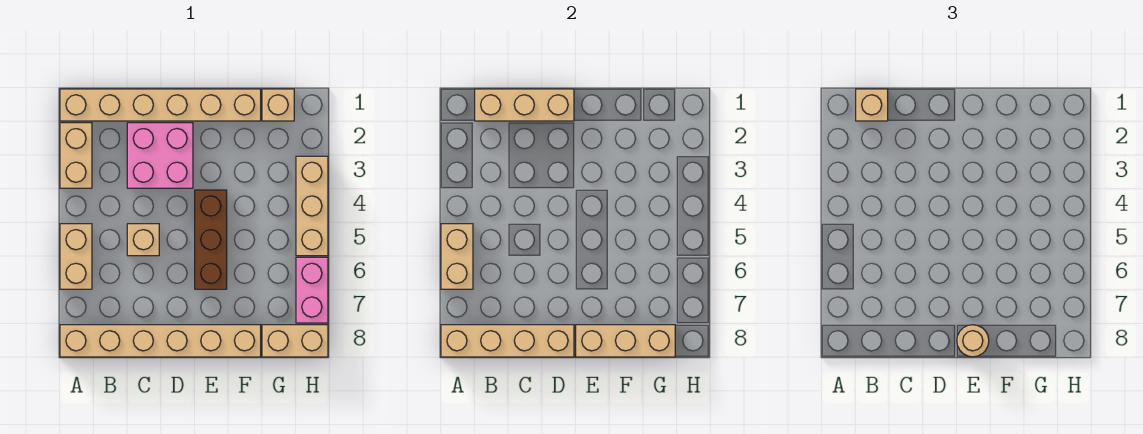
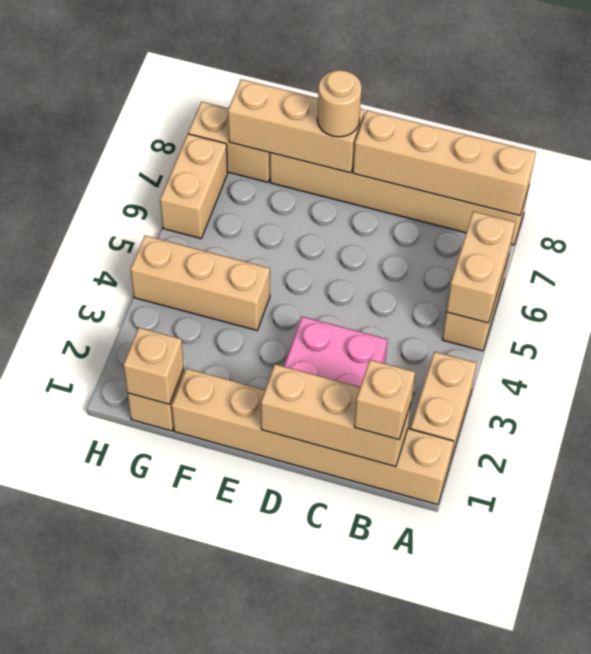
tan brick C5 level 1 -> tan brick G1 level 2
brown brick E4:E6 level 1 -> none
tan brick H3:H5 level 1 -> tan brick F4:H4 level 1
pink brick H6:H7 level 1 -> tan brick H6:H7 level 1

